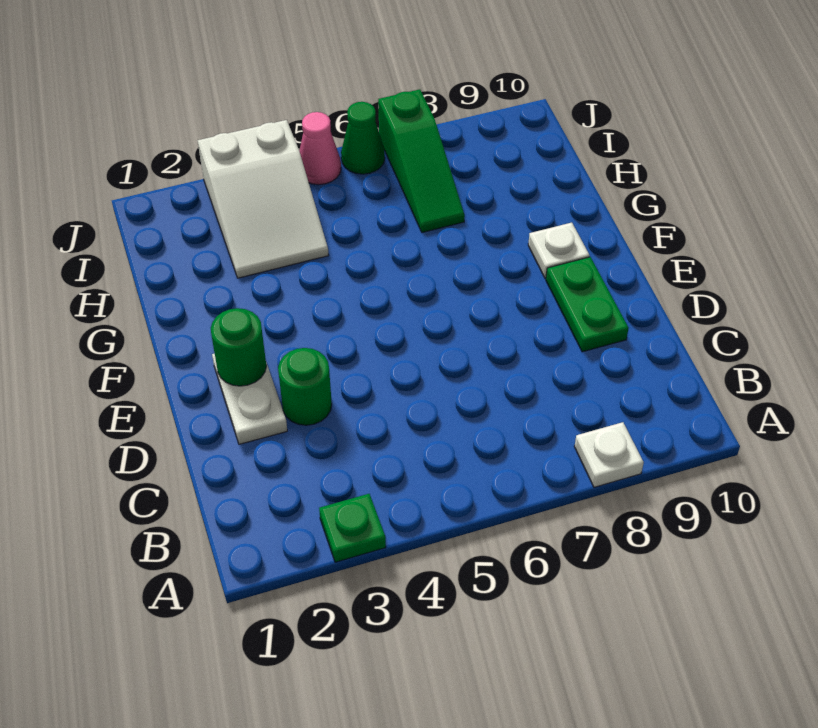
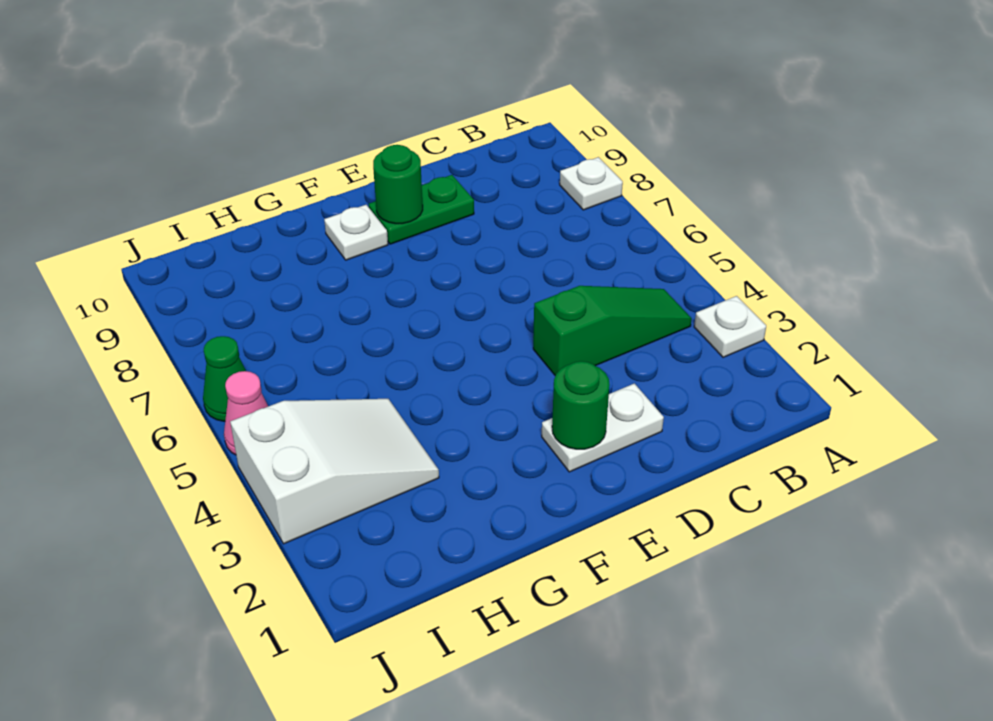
green plate A3 level 1 -> white plate A3 level 1
green round brick D3 level 1 -> green round brick E9 level 2
green slope H7:J7 level 1 top J -> green slope B4:D4 level 1 top D

